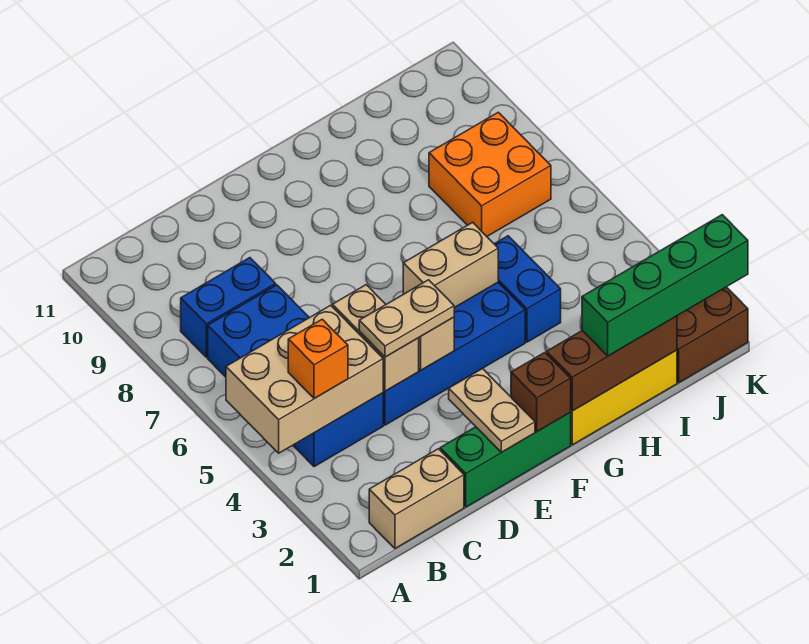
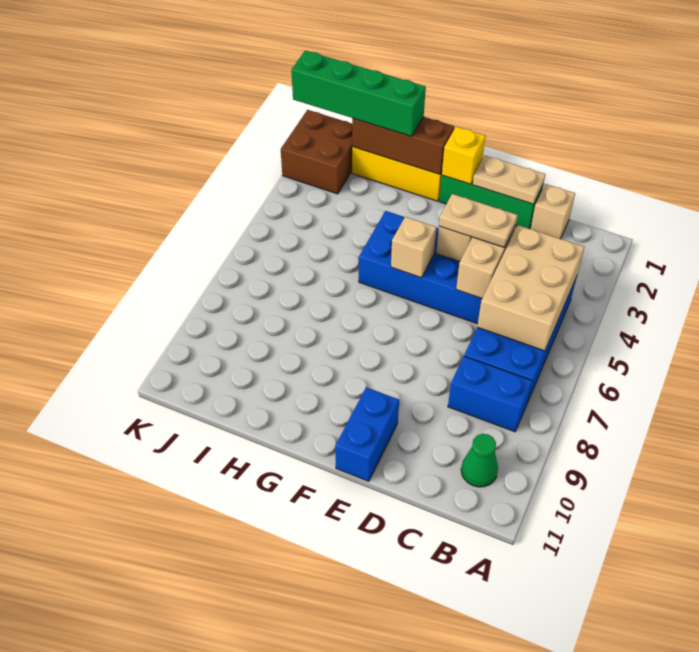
tan brick A4:C5 level 2 -> tan brick B4:C6 level 2
tan brick B1:C1 level 1 -> tan brick C1 level 1
orange brick B4 level 3 -> none
none -> green cone B10 level 1
tan plate E1:E2 level 2 -> tan plate D1:E1 level 2
brown brick F1 level 2 -> yellow brick F1 level 2
tan brick F5:G5 level 2 -> tan brick F5 level 2
blue brick H4:H5 level 1 -> blue brick E10:E11 level 1
orange brick I7:J8 level 1 -> none

